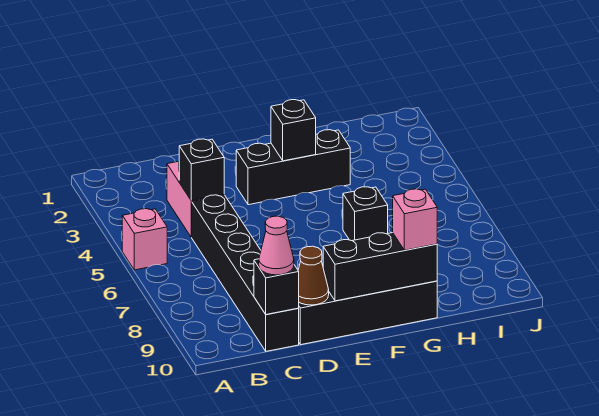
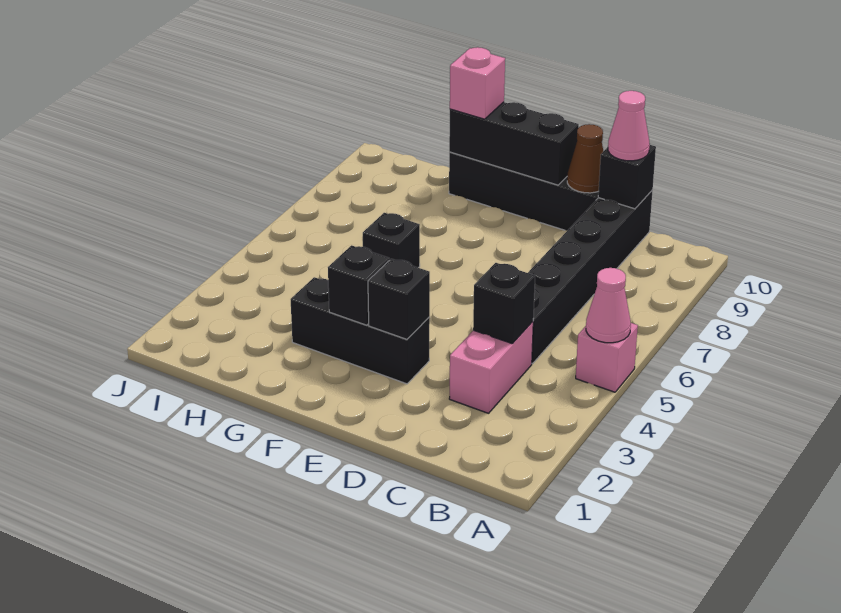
none -> pink cone A5 level 2
none -> black brick E3 level 2

